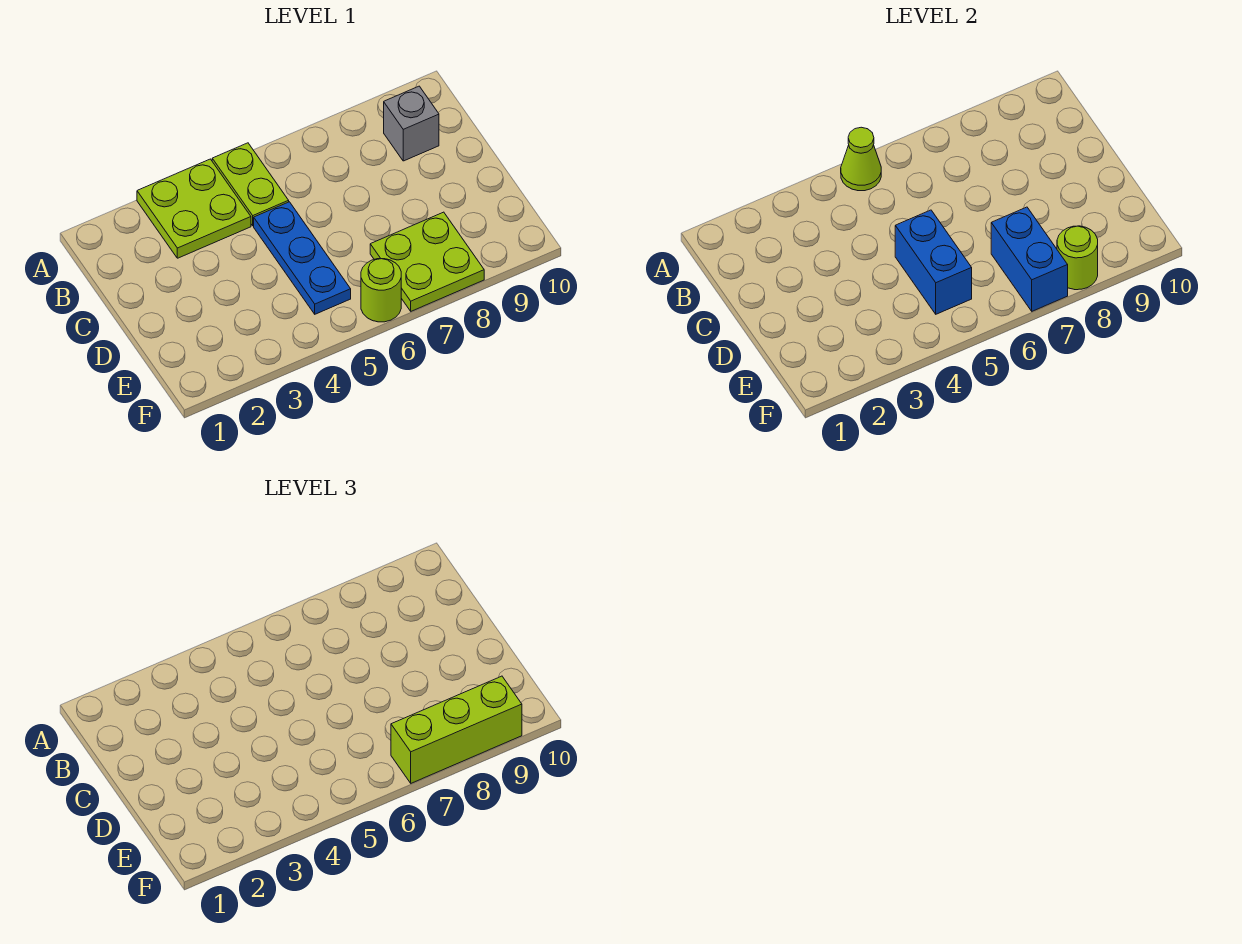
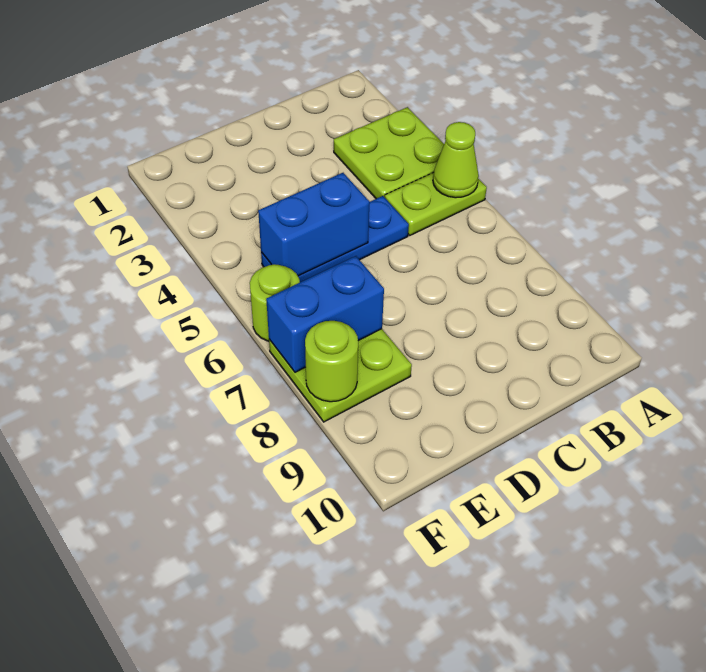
grey brick B9 level 1 -> none
lime brick F7:F9 level 3 -> none

